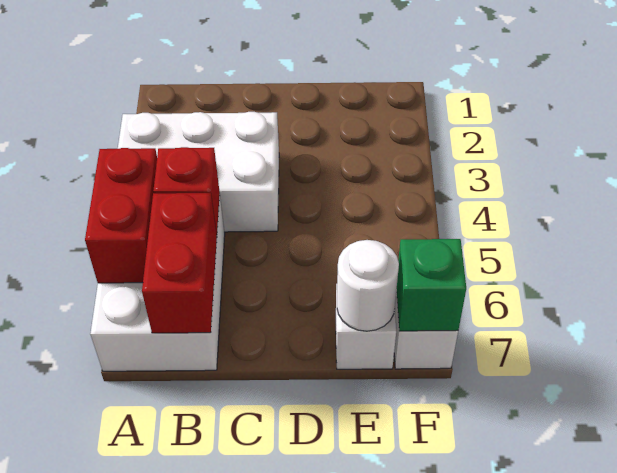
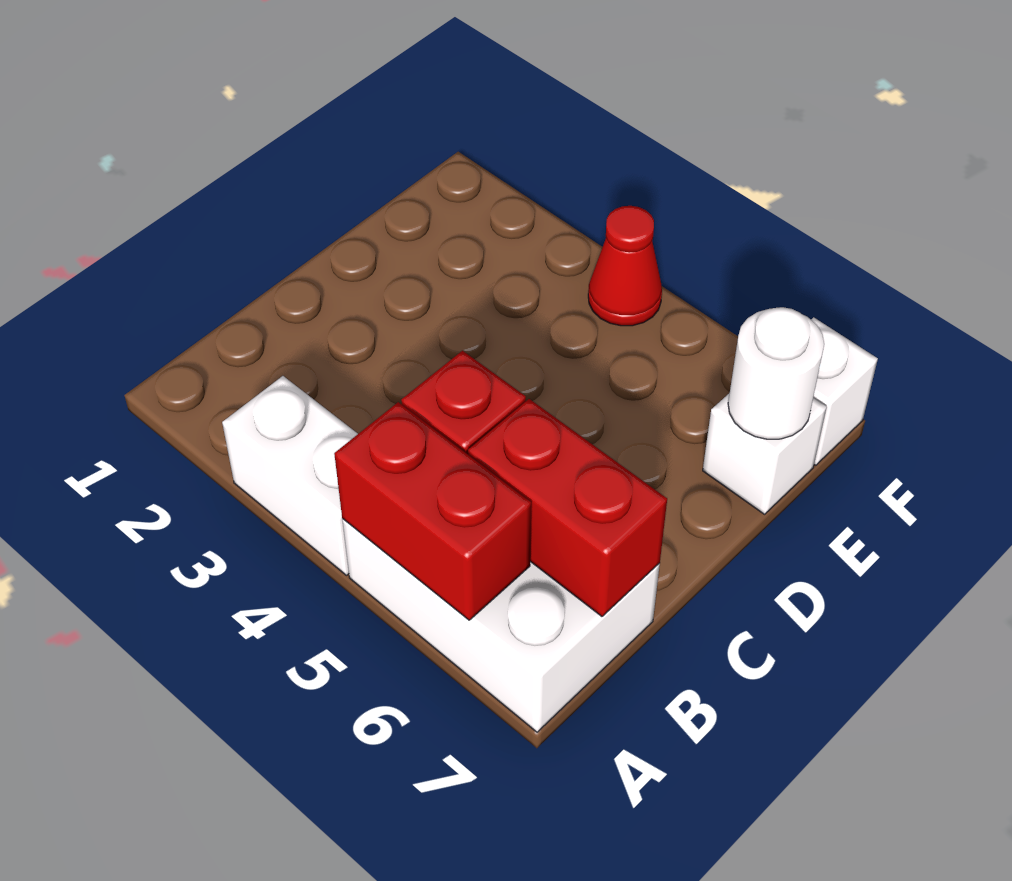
white brick A3:C4 level 1 -> white brick A3:A4 level 1
none -> red cone F4 level 1
green brick F7 level 2 -> none

